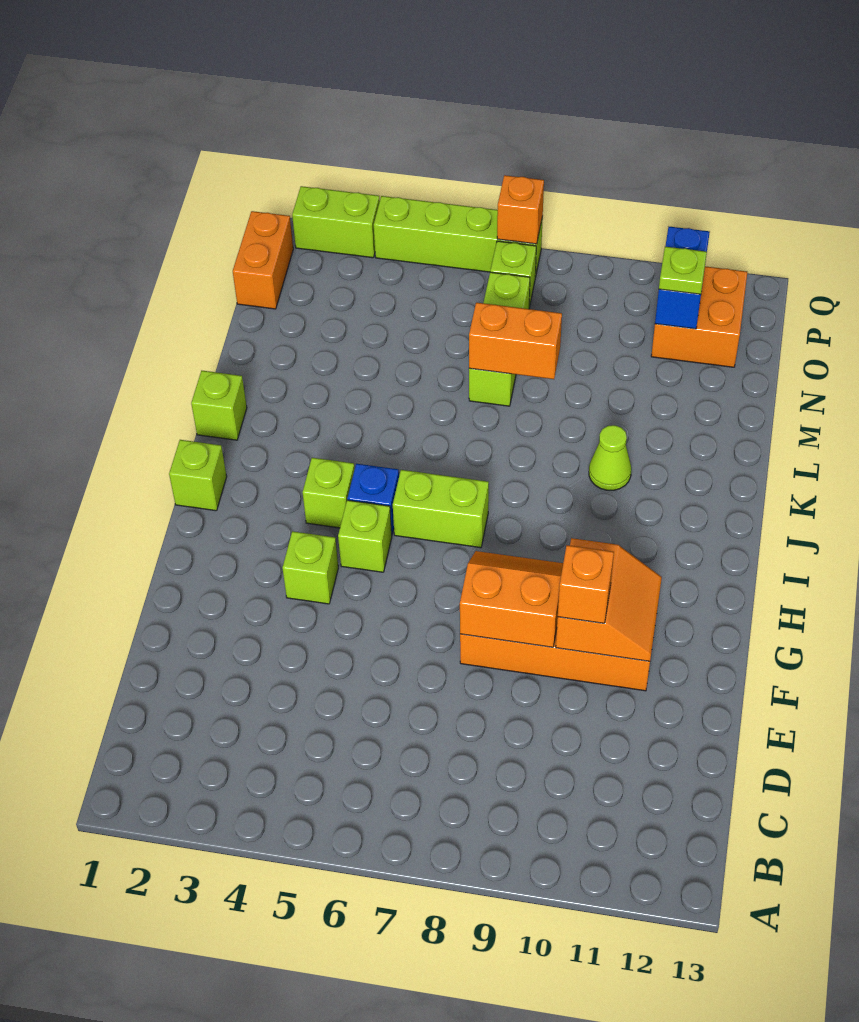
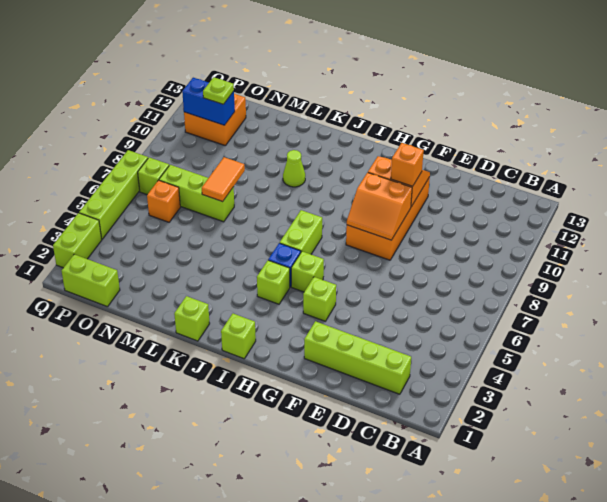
none -> lime brick C2:F2 level 1
orange slope F8:G9 level 2 top F -> orange slope F8:G9 level 2 top 9
orange brick M7:M8 level 2 -> orange tile M7:M8 level 2
orange brick O1:P1 level 1 -> lime brick O1:P1 level 1
orange brick Q7 level 2 -> orange brick O6 level 1

